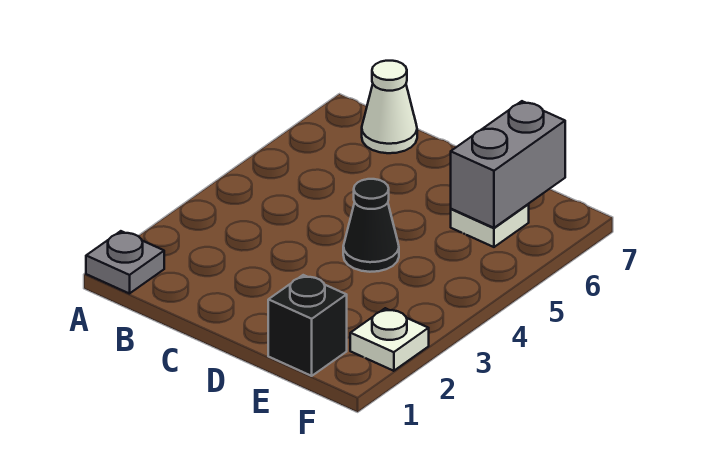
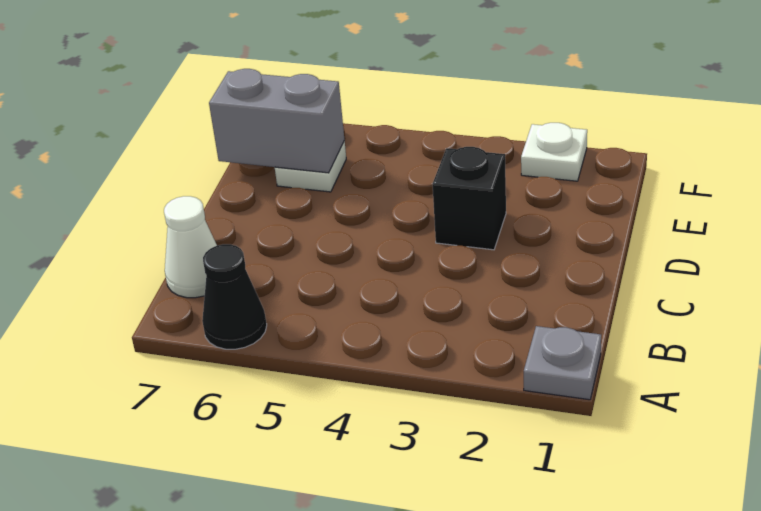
black cone D4 level 1 -> black cone A6 level 1
black brick E1 level 1 -> black brick D3 level 1

